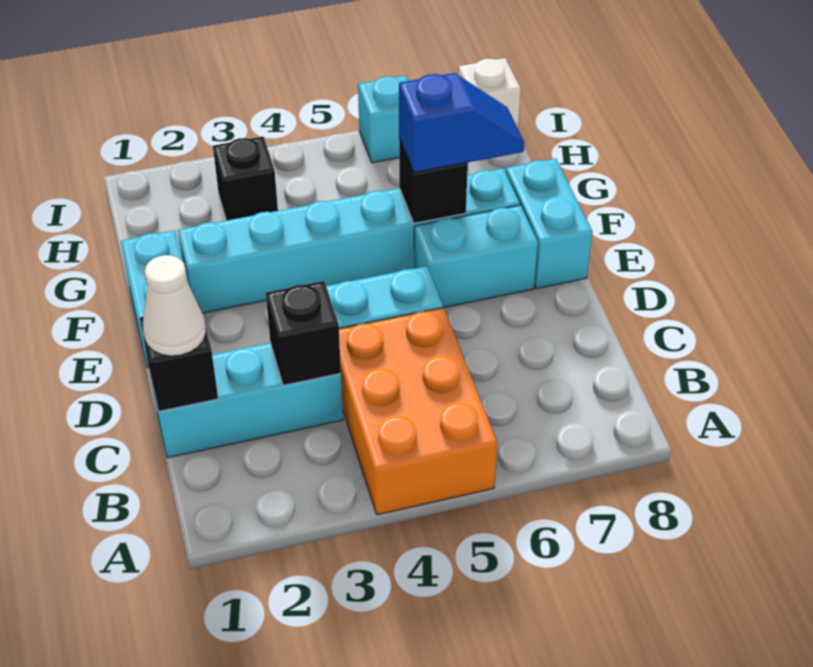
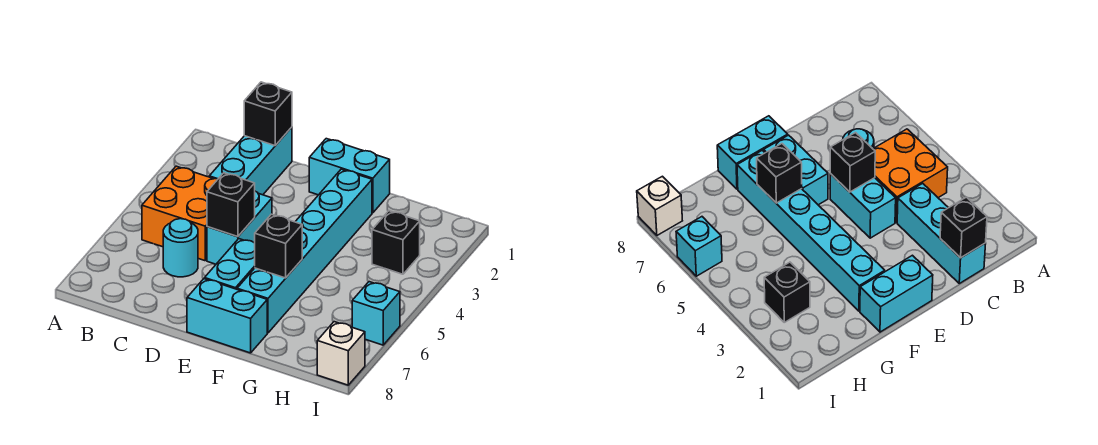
orange brick A4:C5 level 1 -> orange brick B4:C5 level 1
white cone C1 level 3 -> none
black brick C3 level 2 -> black brick D5 level 2
none -> cyan round brick C6 level 1
blue slope F6:F7 level 3 top 6 -> none

